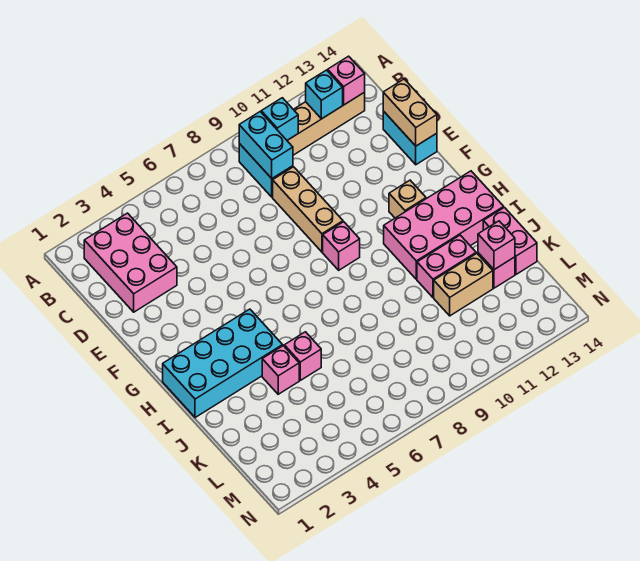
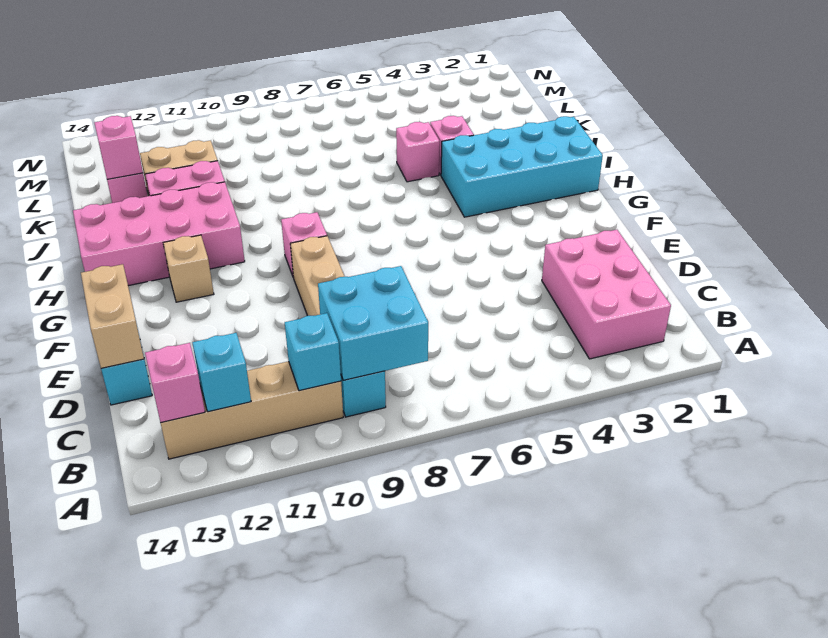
cyan brick B9:C9 level 2 -> cyan brick B8:C9 level 2
pink brick J14:K14 level 1 -> none

